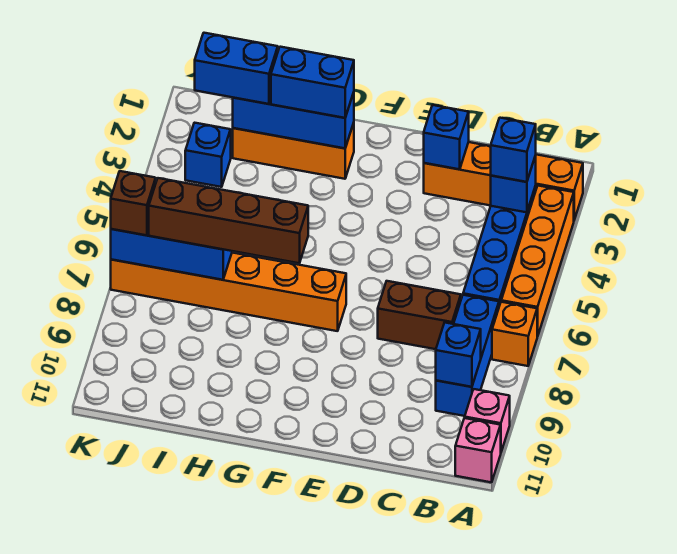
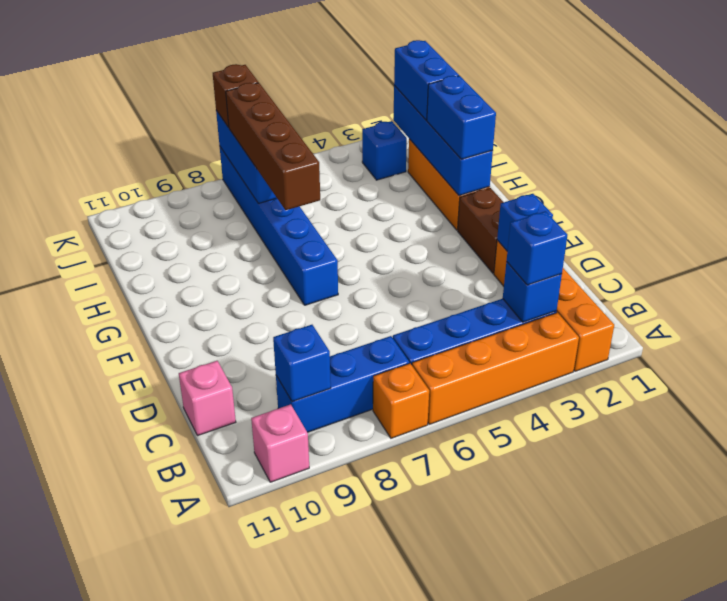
pink brick A11 level 1 -> pink brick C11 level 1
brown brick C7:D7 level 1 -> brown brick E2:F2 level 1
orange brick F7:K7 level 1 -> blue brick F7:K7 level 1
blue brick G2:I2 level 2 -> blue brick G2:J2 level 2

